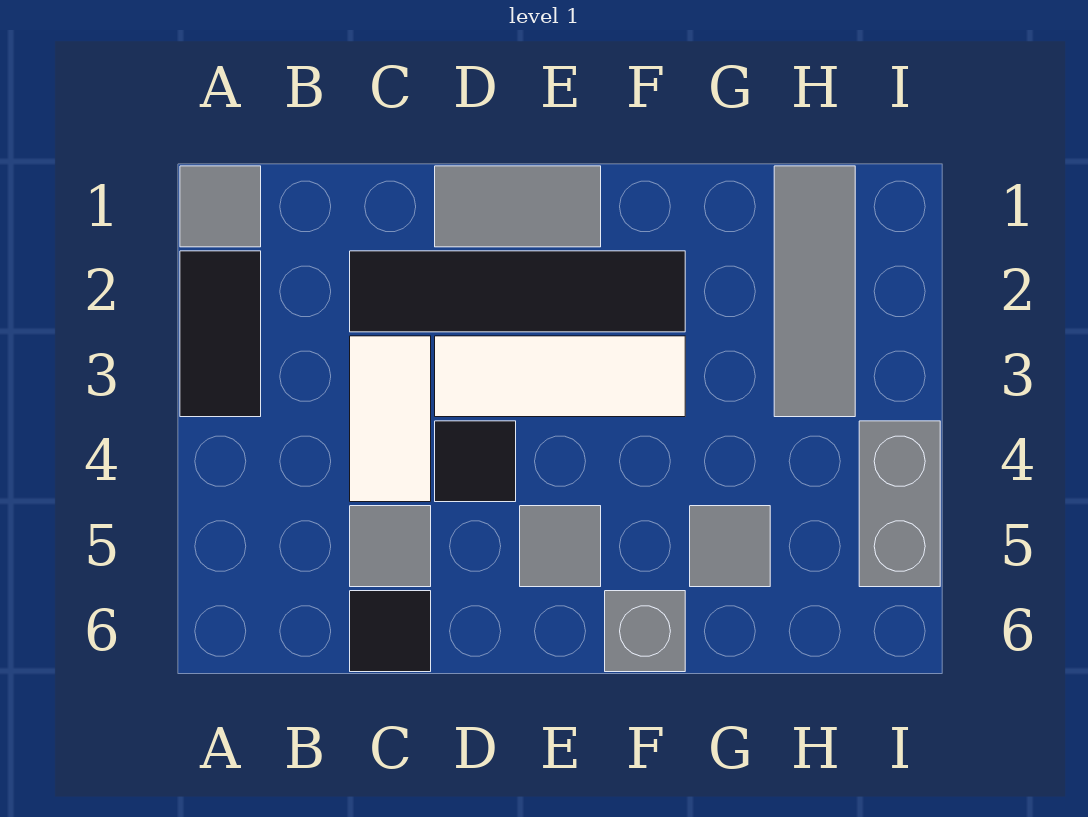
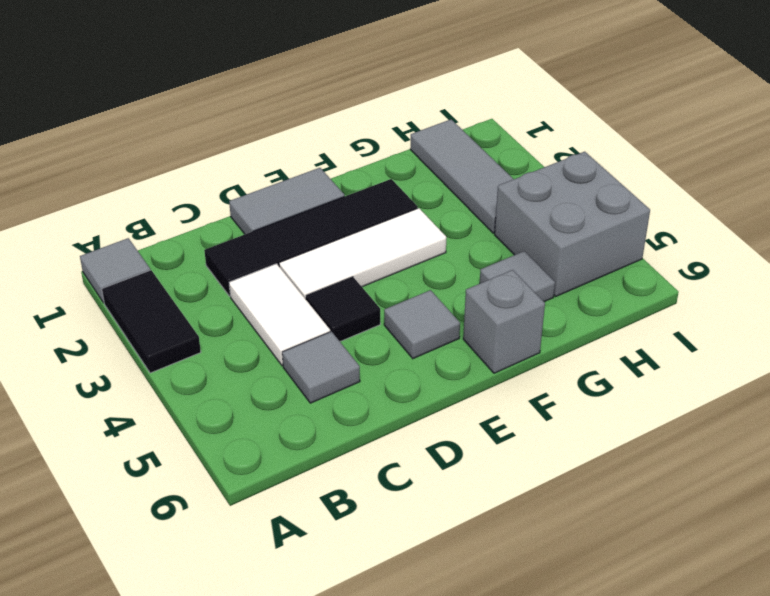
black tile C6 level 1 -> none
grey brick I4:I5 level 1 -> grey brick H4:I5 level 1

